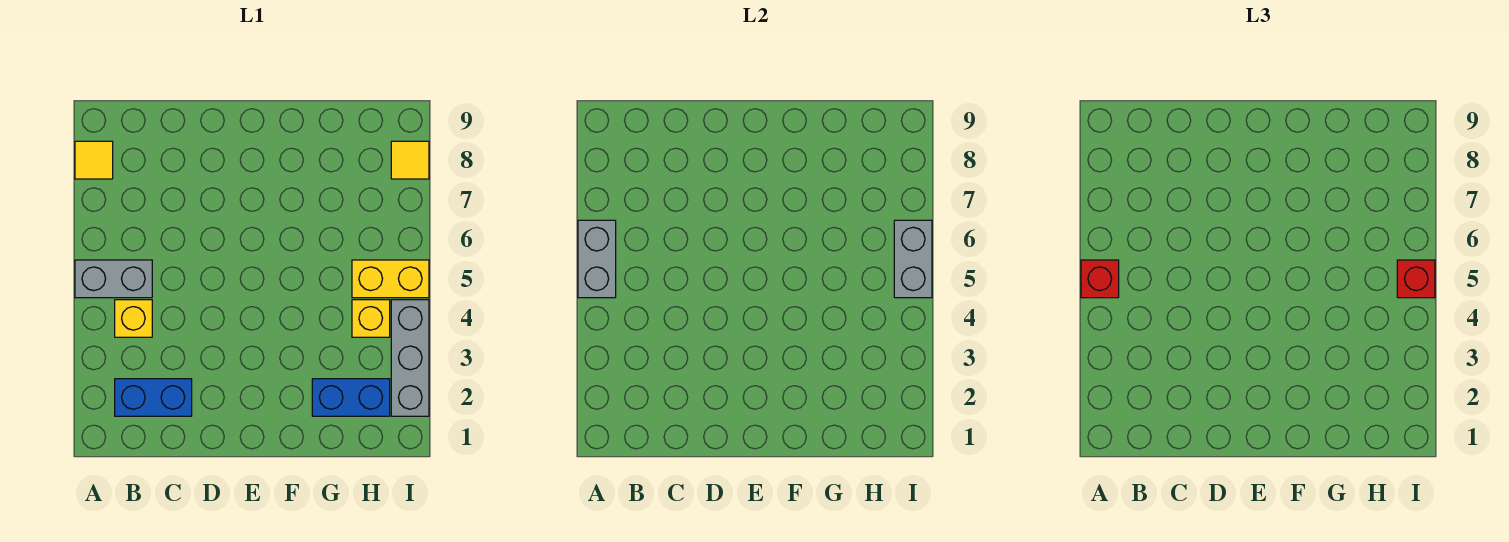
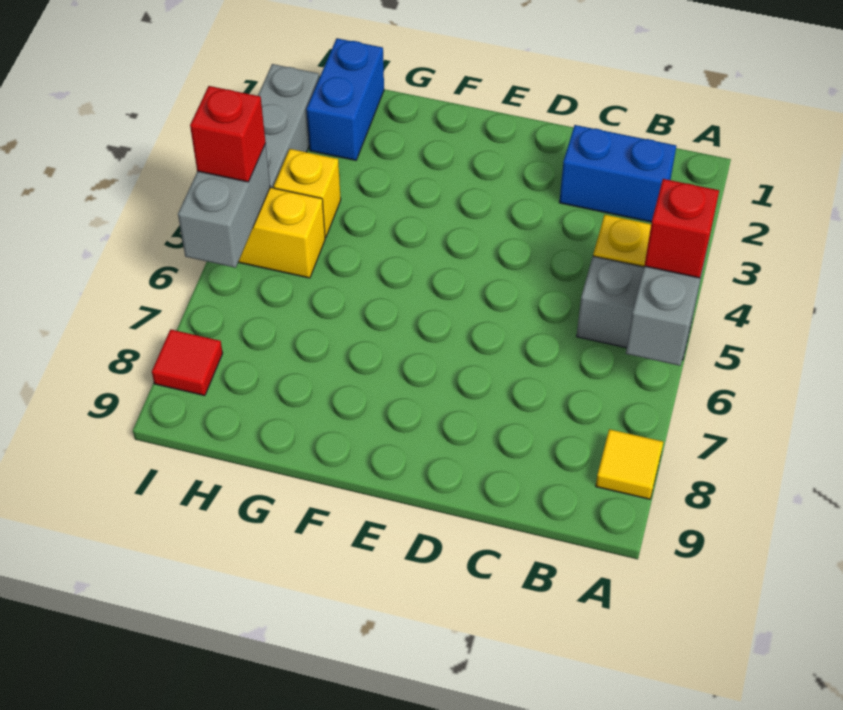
blue brick G2:H2 level 1 -> blue brick H1:H2 level 1
yellow tile I8 level 1 -> red tile I8 level 1

